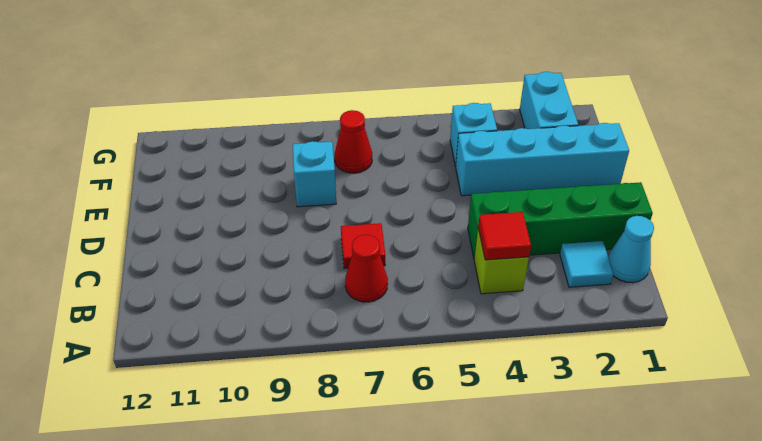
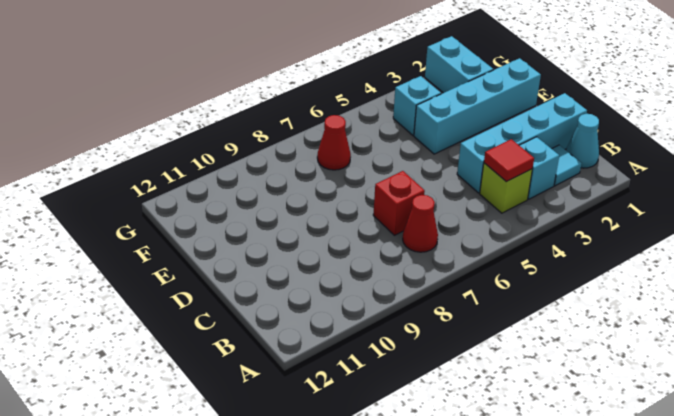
green brick C1:C4 level 1 -> cyan brick C1:C4 level 1
red tile C7 level 1 -> red brick C7 level 1
cyan brick E8 level 1 -> cyan brick B3 level 1

